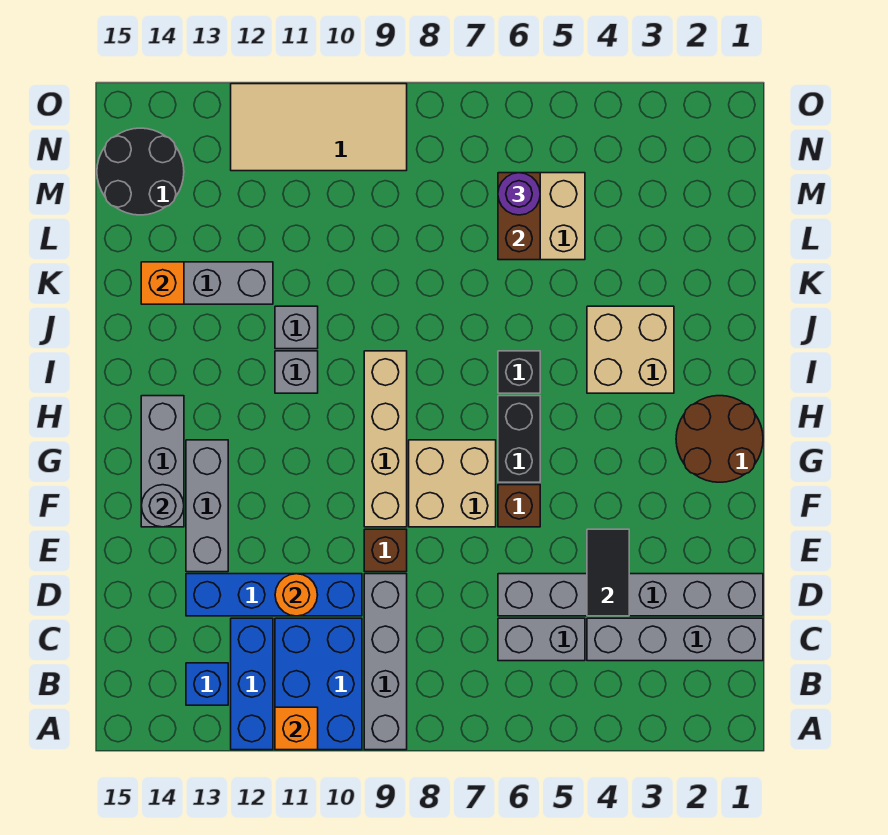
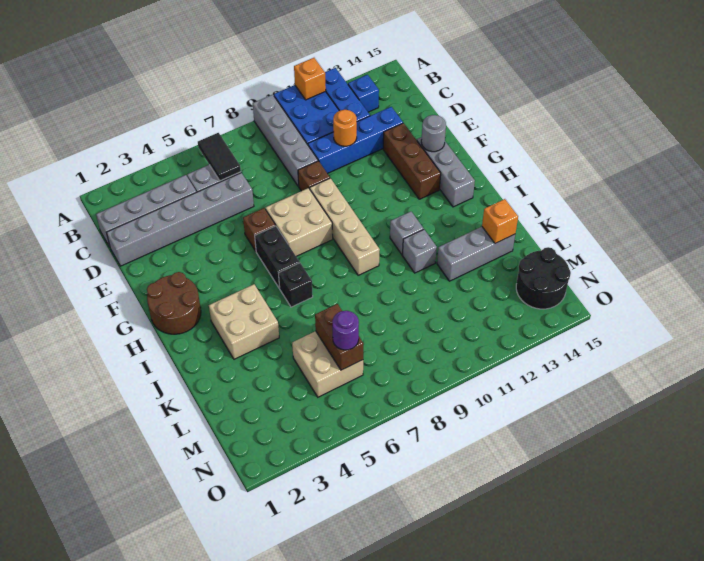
black tile D4:E4 level 2 -> black tile B6:C6 level 2
grey brick E13:G13 level 1 -> brown brick E13:G13 level 1
tan tile N9:O12 level 1 -> none

